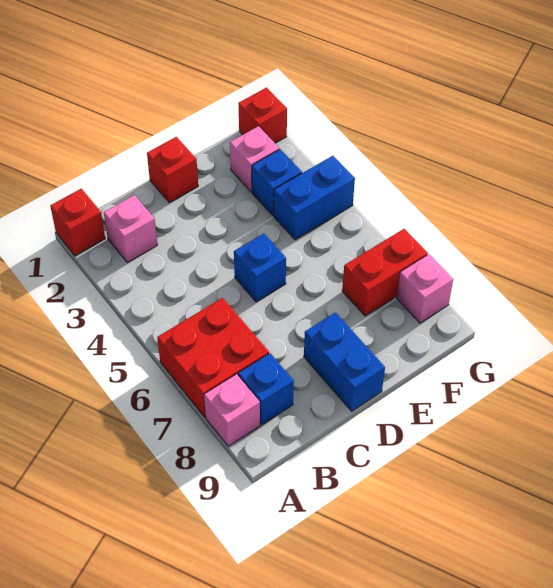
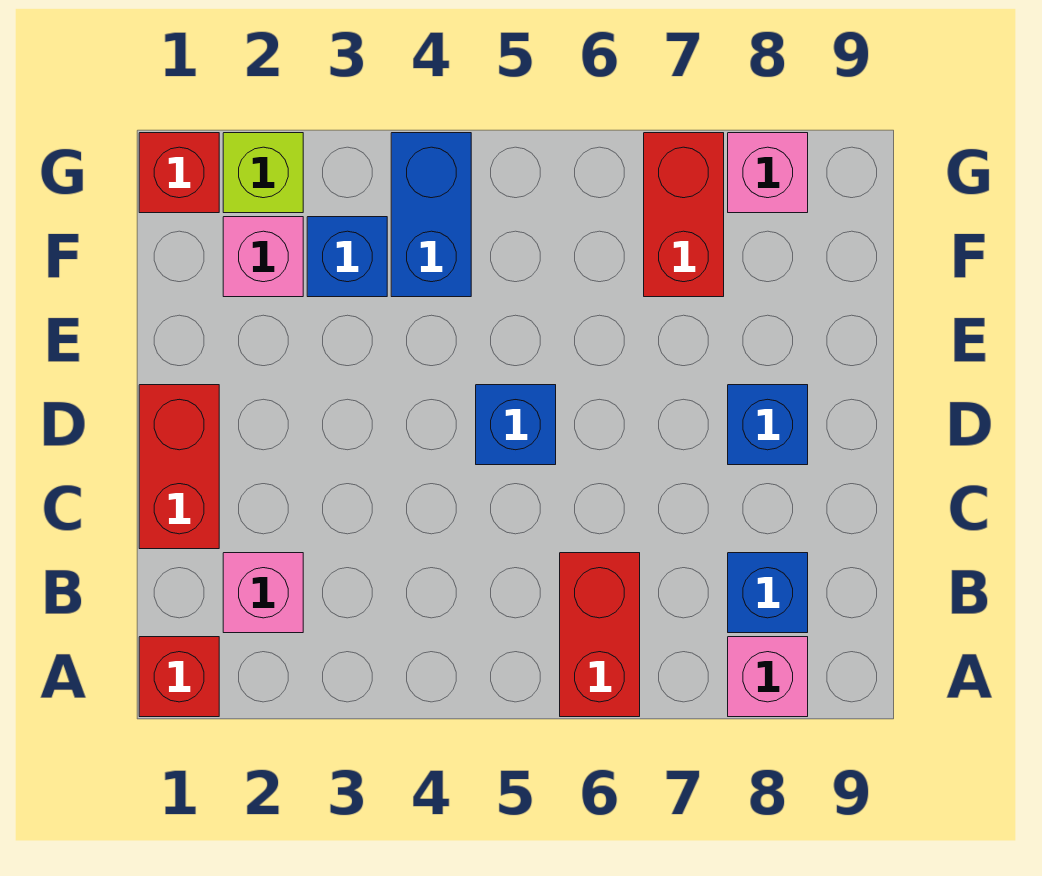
red brick A6:B7 level 1 -> red brick A6:B6 level 1
red brick D1 level 1 -> red brick C1:D1 level 1
blue brick D8:D9 level 1 -> blue brick D8 level 1
none -> lime brick G2 level 1

